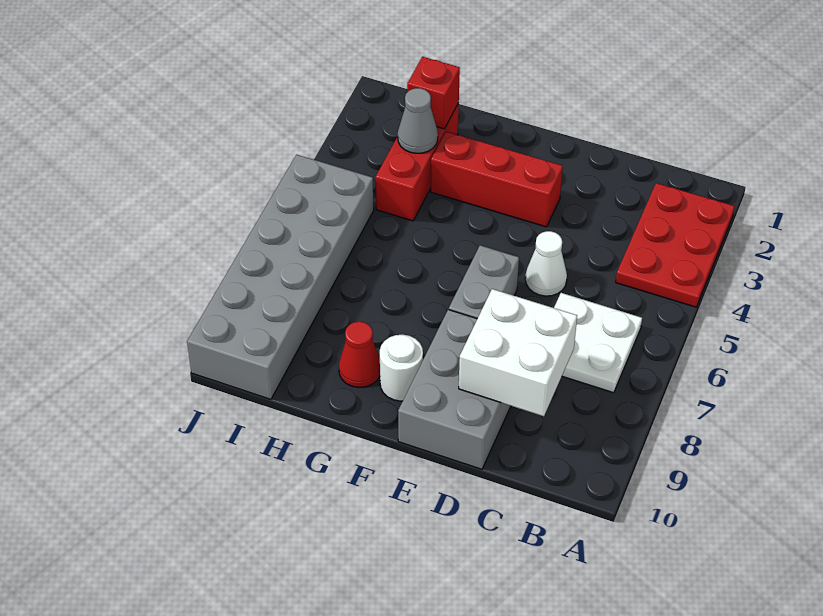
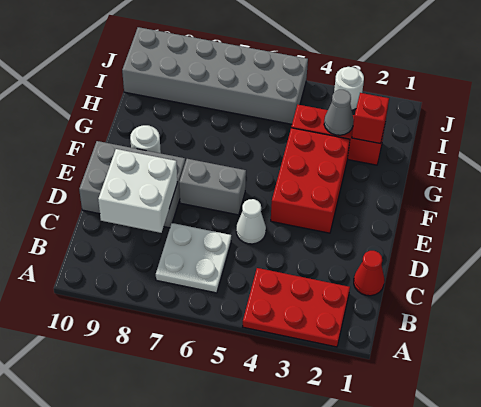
red brick E3:G3 level 1 -> red brick E3:G4 level 1
red cone G9 level 1 -> red cone C1 level 1
none -> white round brick J3 level 1

